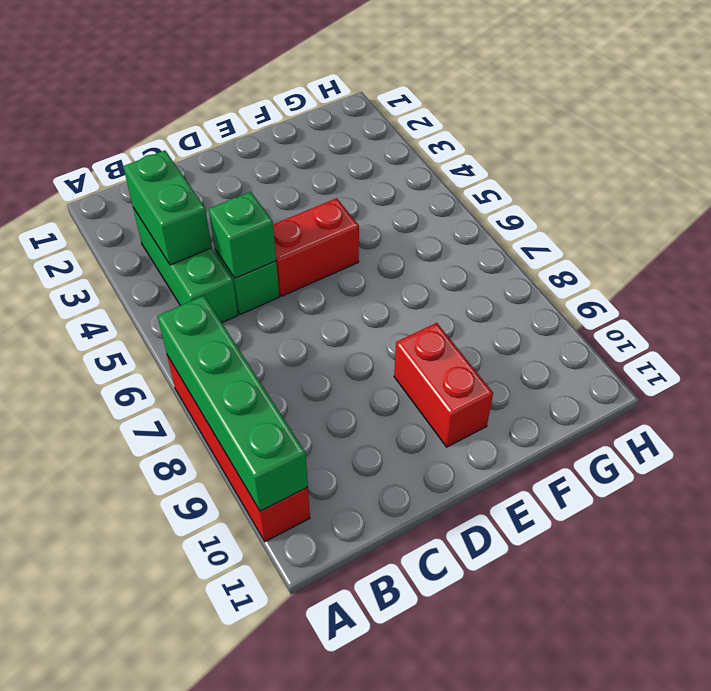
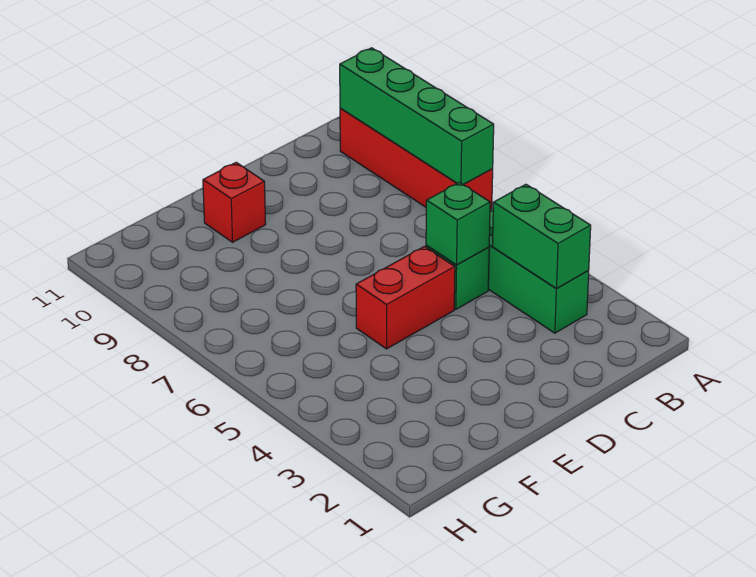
red brick E9:E10 level 1 -> red brick E10 level 1

